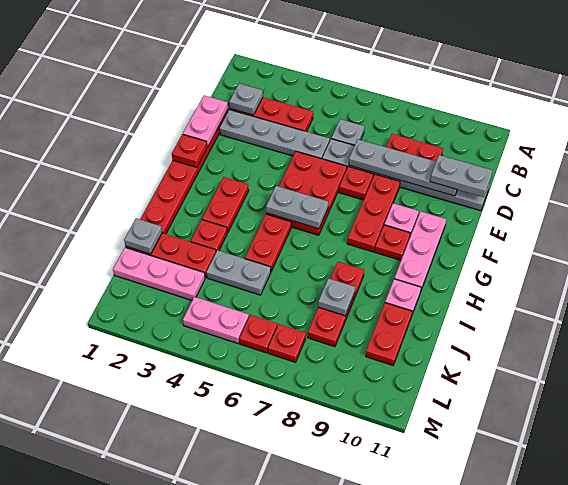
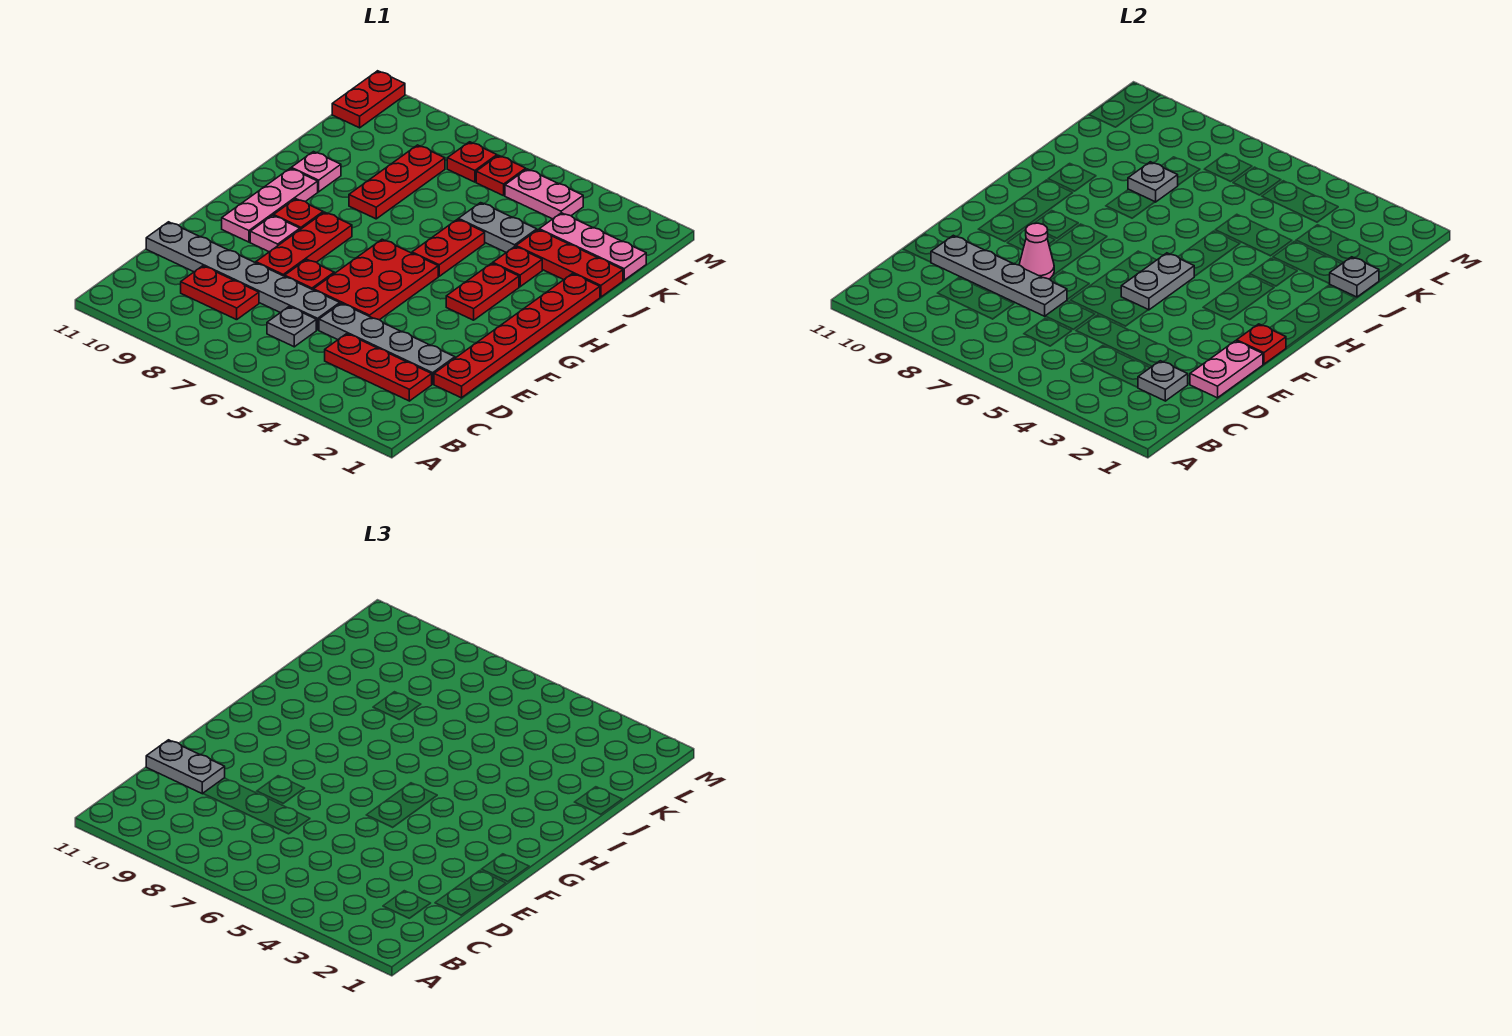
none -> pink cone E8 level 2
grey plate G5:G6 level 2 -> grey plate F5:G5 level 2
red plate J10:K10 level 1 -> red plate L11:M11 level 1

